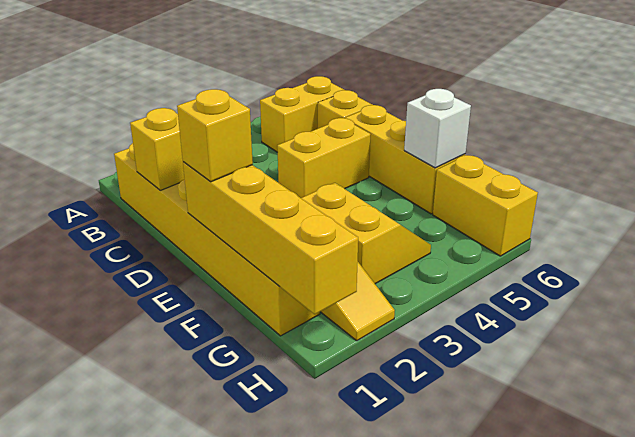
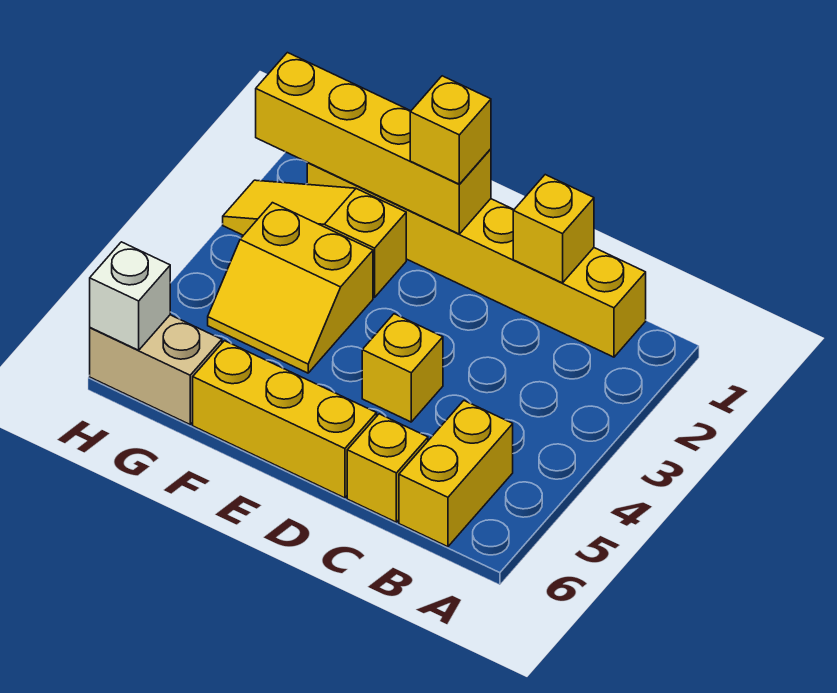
yellow brick D4:D5 level 1 -> yellow brick D4 level 1
white brick F6 level 2 -> white brick H6 level 2
yellow brick G6:H6 level 1 -> tan brick G6:H6 level 1

